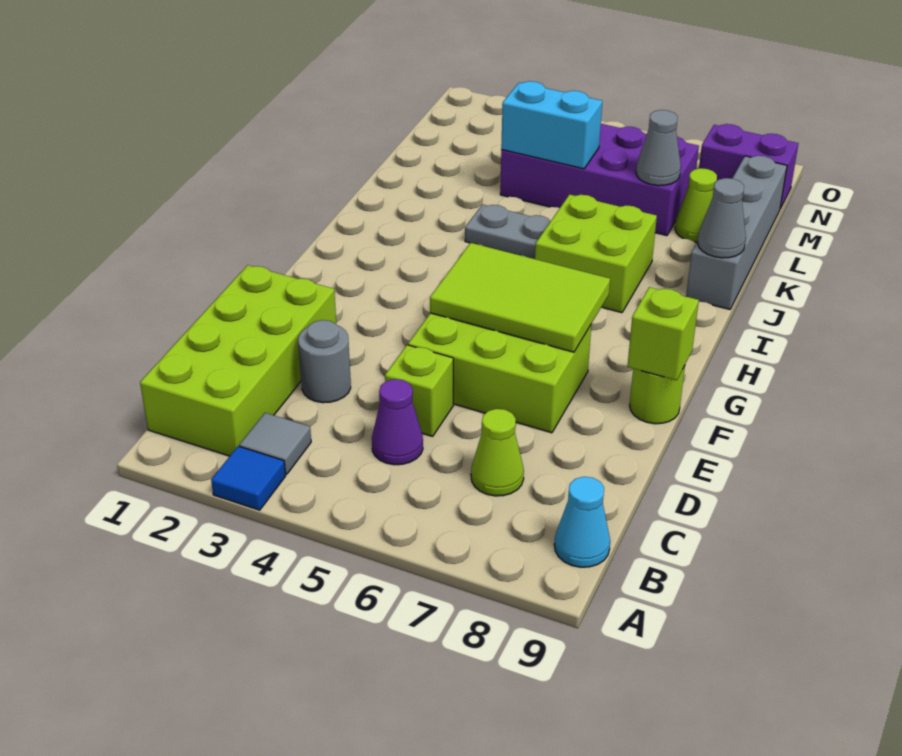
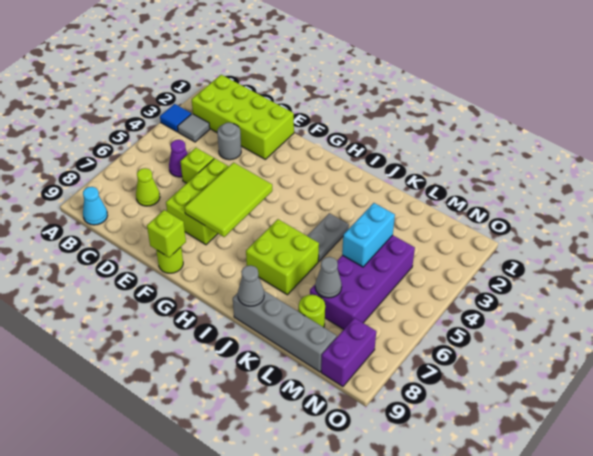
lime cone L8 level 1 -> lime round brick L8 level 1

